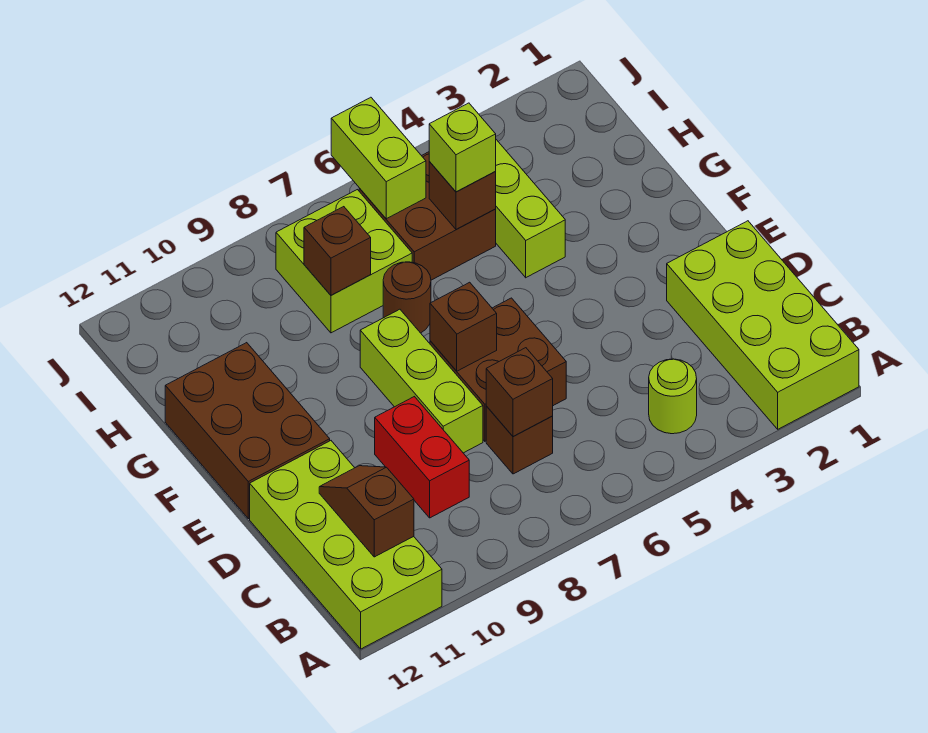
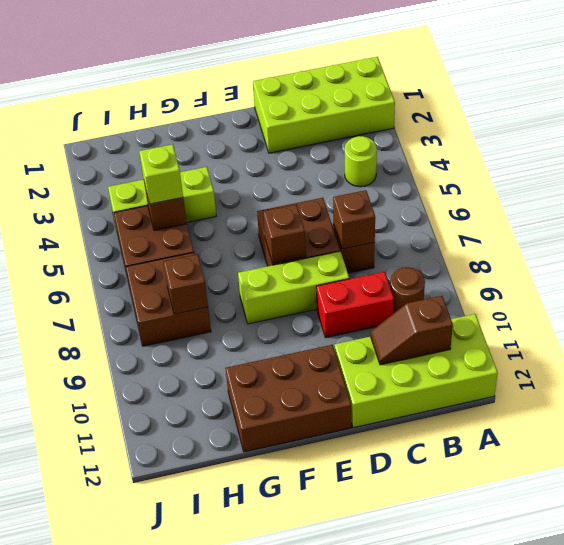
brown round brick G7 level 1 -> brown round brick B9 level 1
lime brick H7:I8 level 1 -> brown brick H7:I8 level 1
lime brick I6:J6 level 2 -> none

